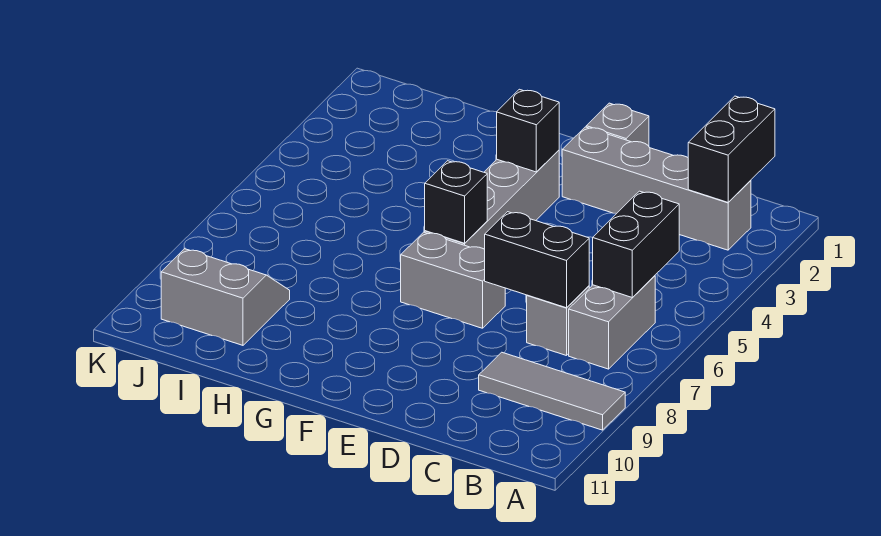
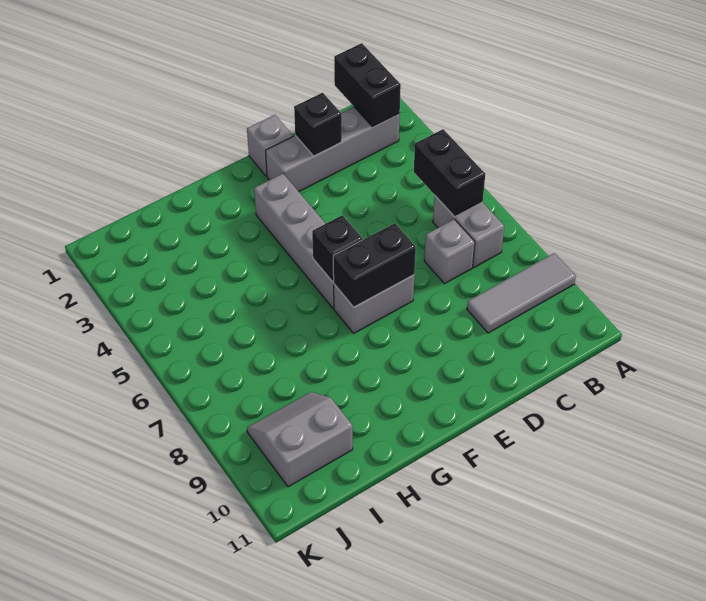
black brick C7:D7 level 2 -> black brick E7:F7 level 2
black brick F3 level 2 -> black brick D2 level 2

